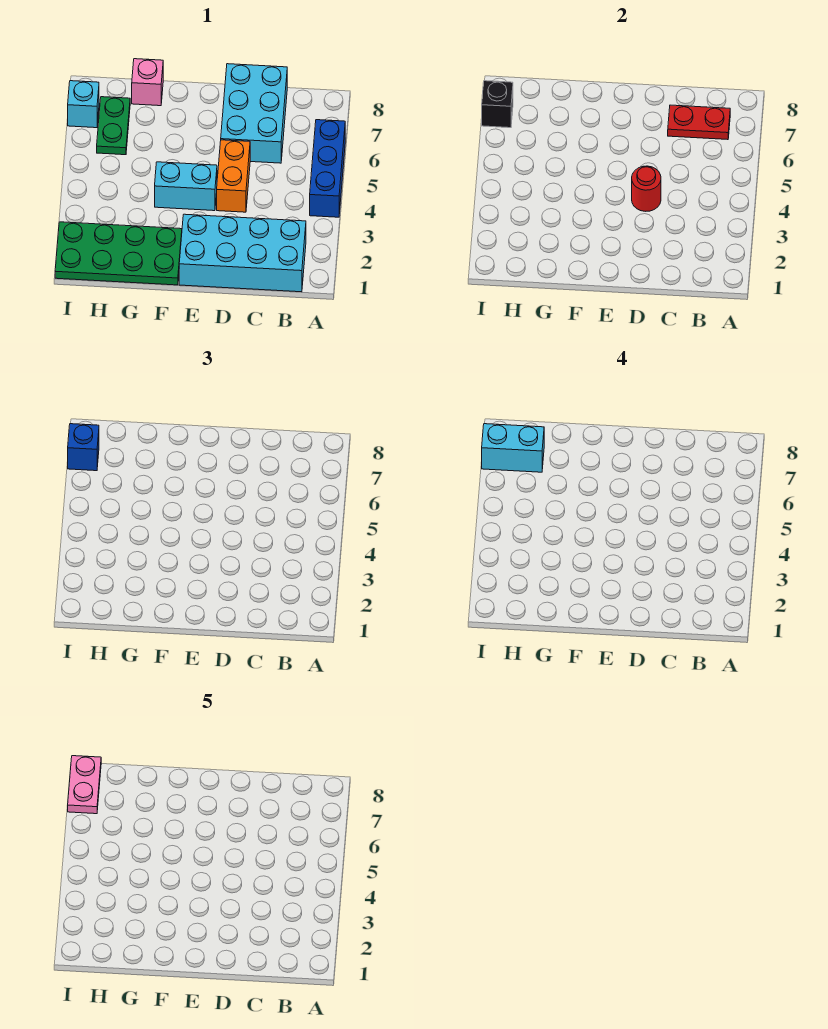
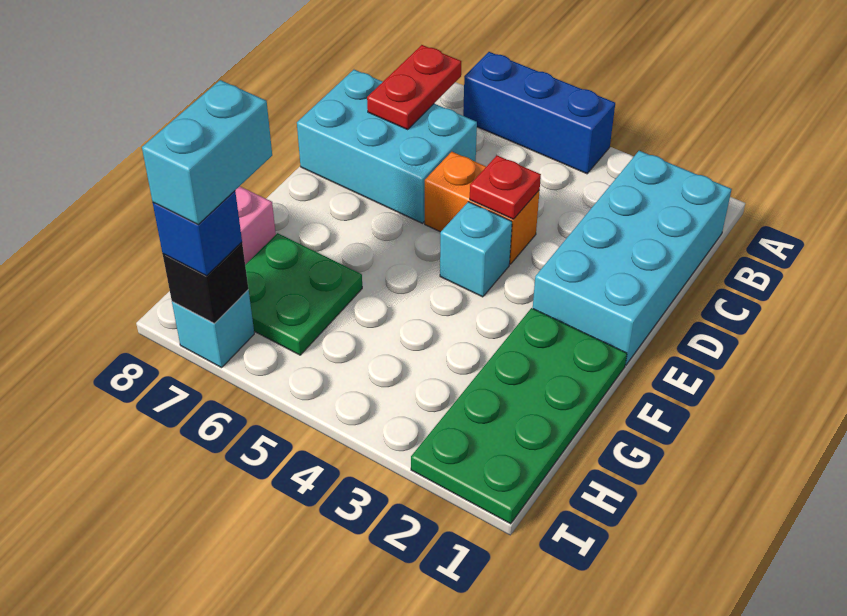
red round brick D4 level 2 -> red plate D4 level 2
cyan brick E4:F4 level 1 -> cyan brick E4 level 1
green plate H6:H7 level 1 -> green plate G6:H7 level 1
pink plate I7:I8 level 5 -> none

